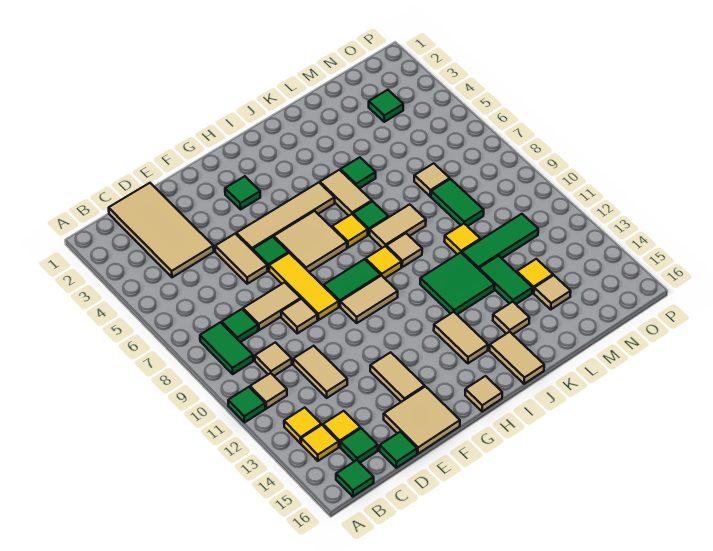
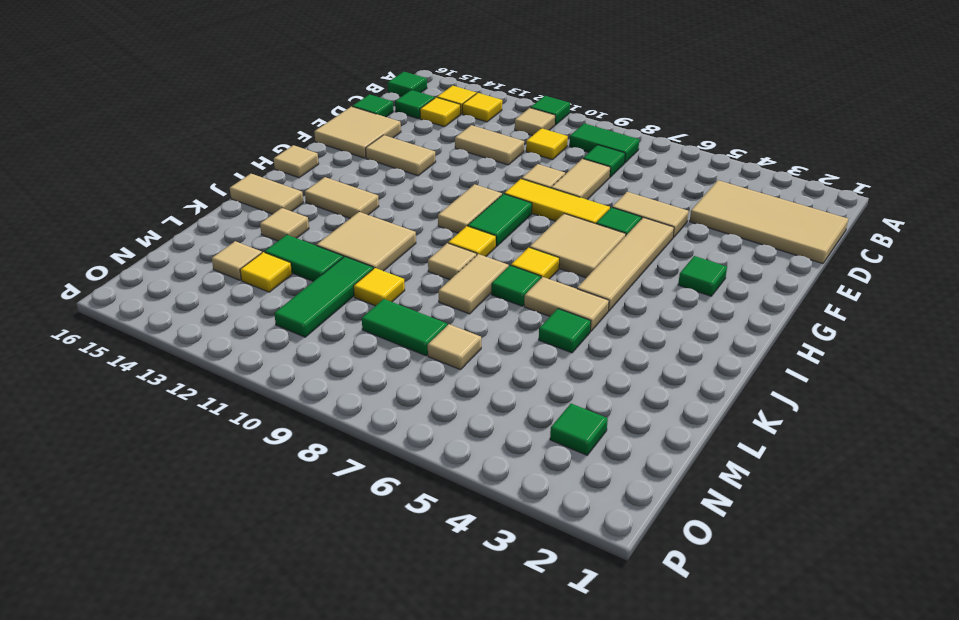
tan tile C10 level 1 -> yellow tile C10 level 1
green tile J11:K12 level 1 -> tan tile J11:K12 level 1

